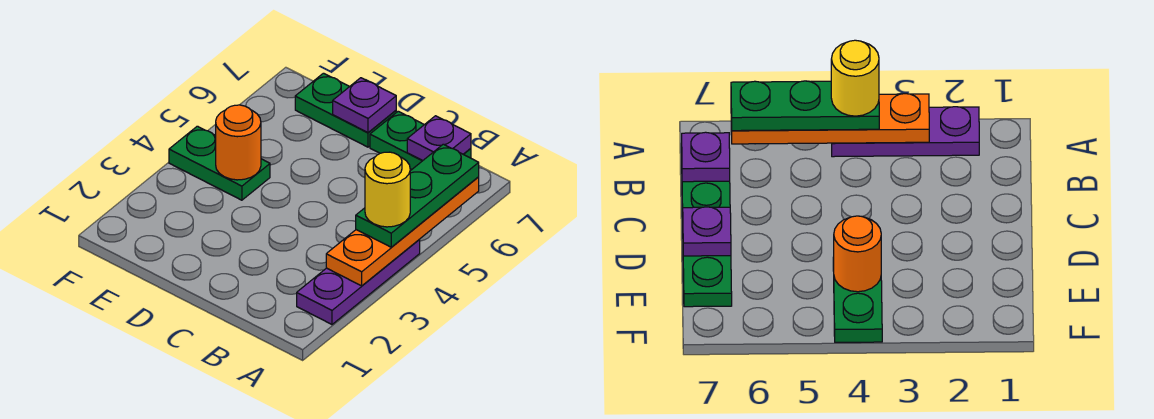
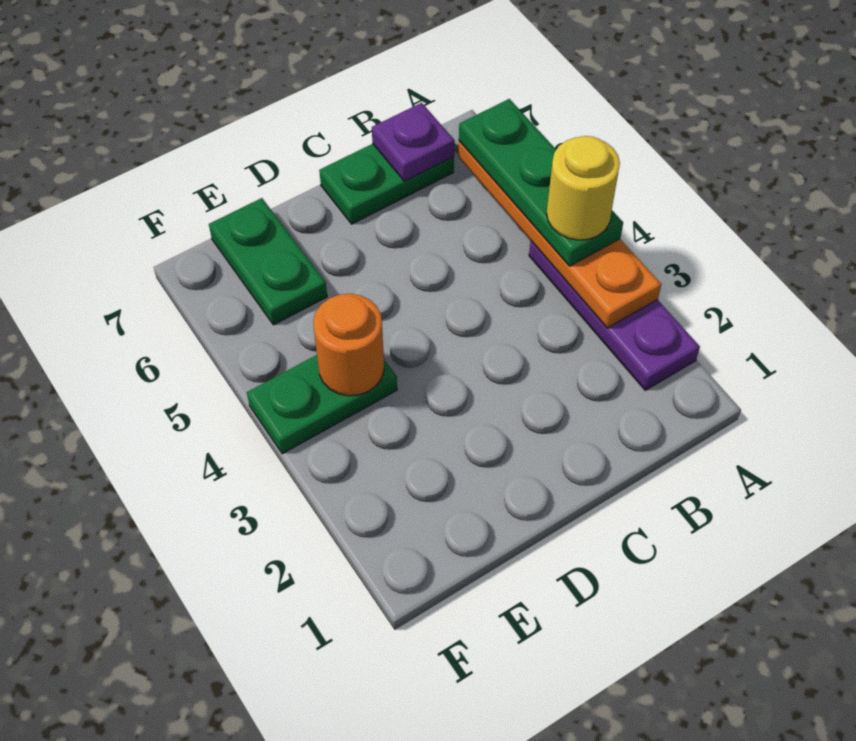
green plate D7:E7 level 1 -> green plate E6:E7 level 1
purple plate D7 level 2 -> none

